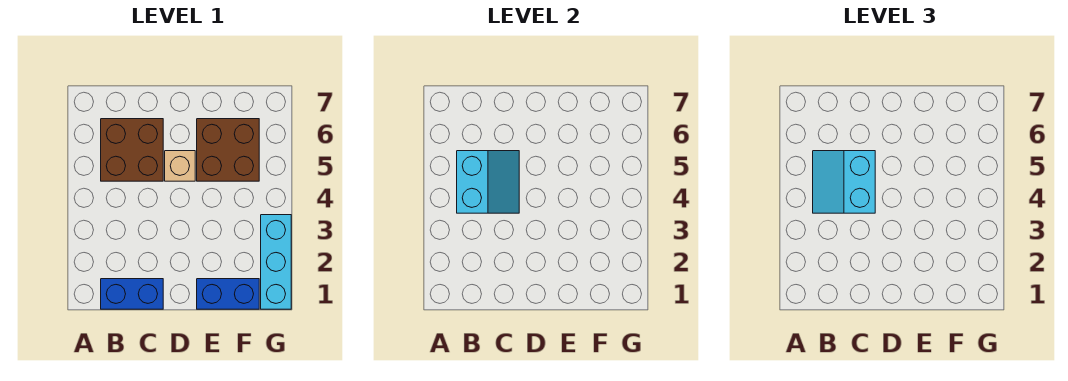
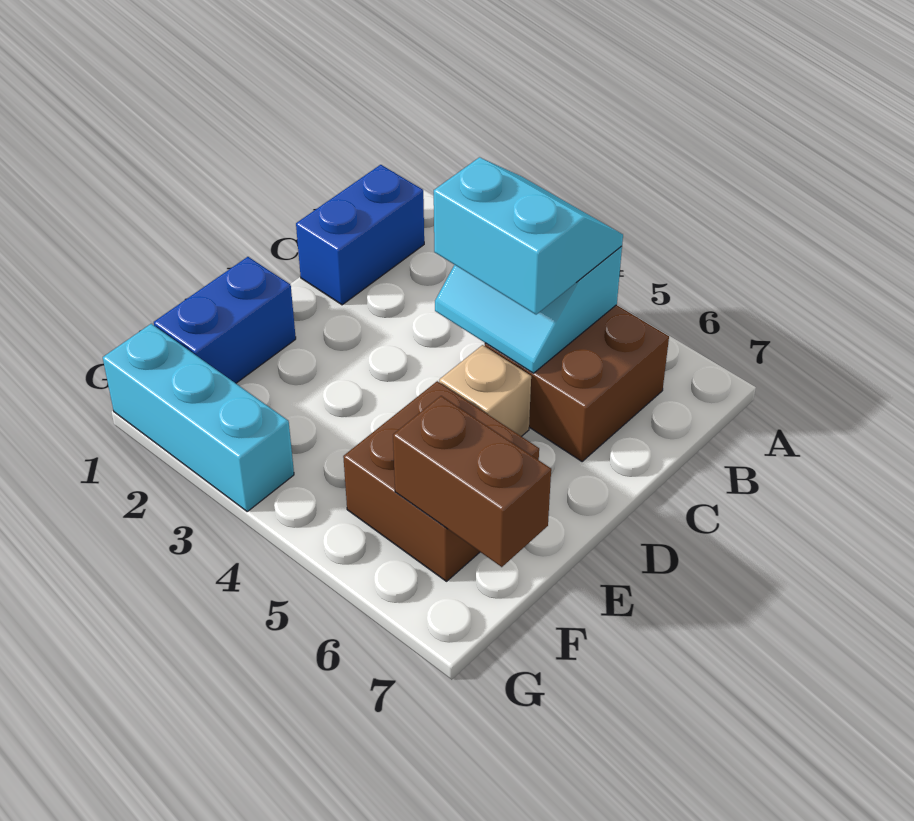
none -> brown brick F6:F7 level 2

